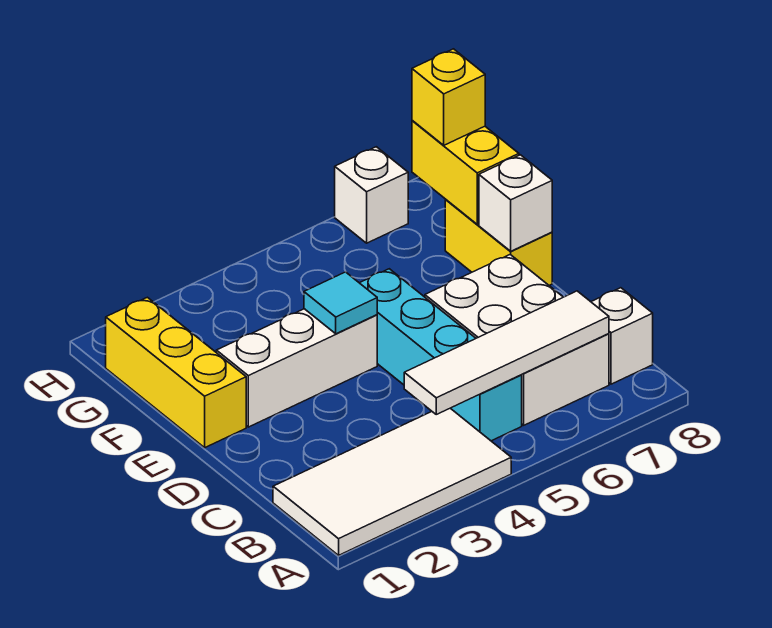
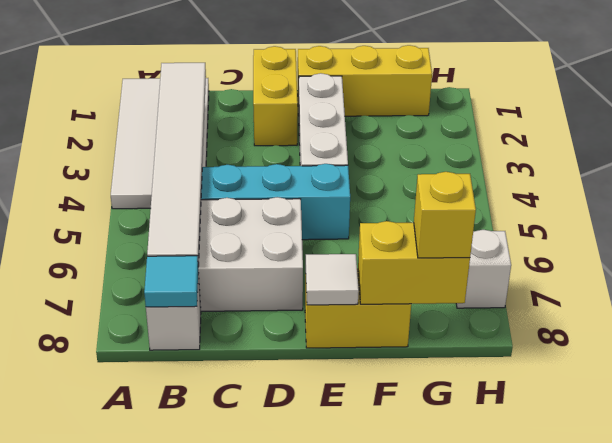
white tile B4:B7 level 2 -> white tile B2:B7 level 2
none -> yellow brick D1:D2 level 1
cyan tile E4 level 2 -> cyan tile B8 level 2
white brick E8 level 2 -> white tile E8 level 2

